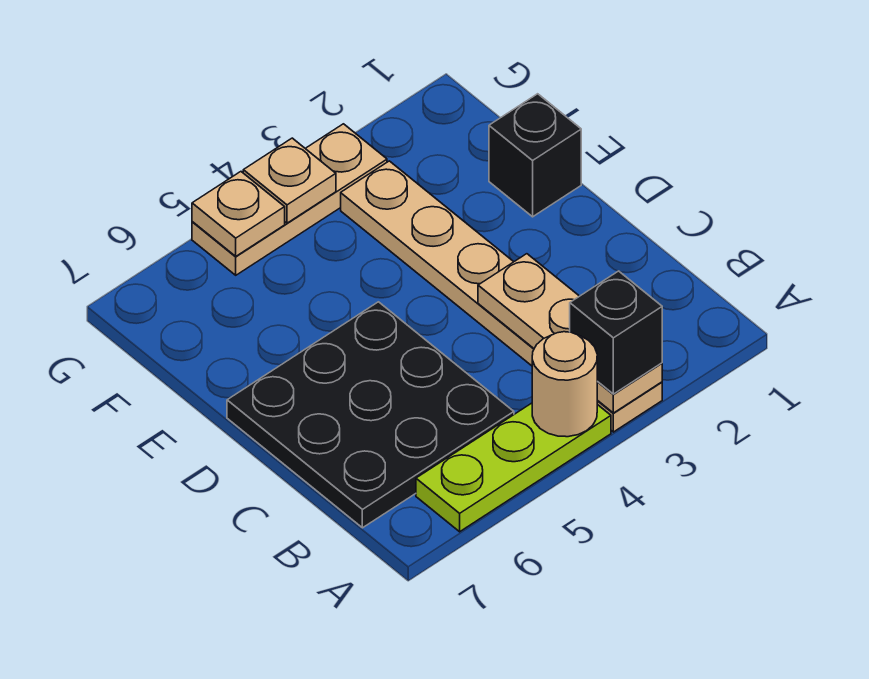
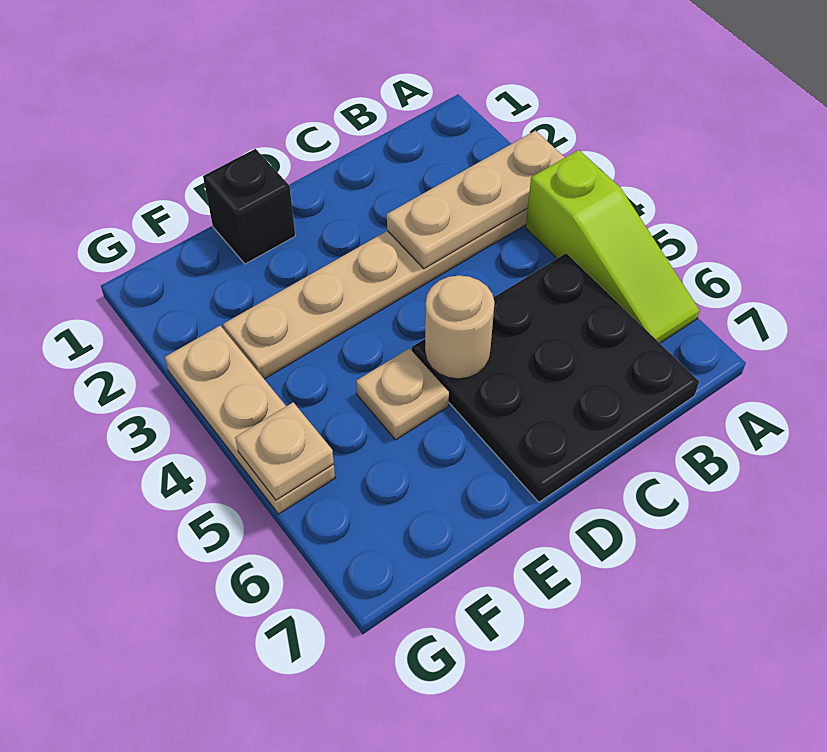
black brick A3 level 3 -> none
lime plate A4:A6 level 1 -> lime slope A4:A6 level 1 top 4
tan round brick A4 level 2 -> tan round brick D5 level 2
tan plate G4 level 2 -> tan plate E5 level 1

